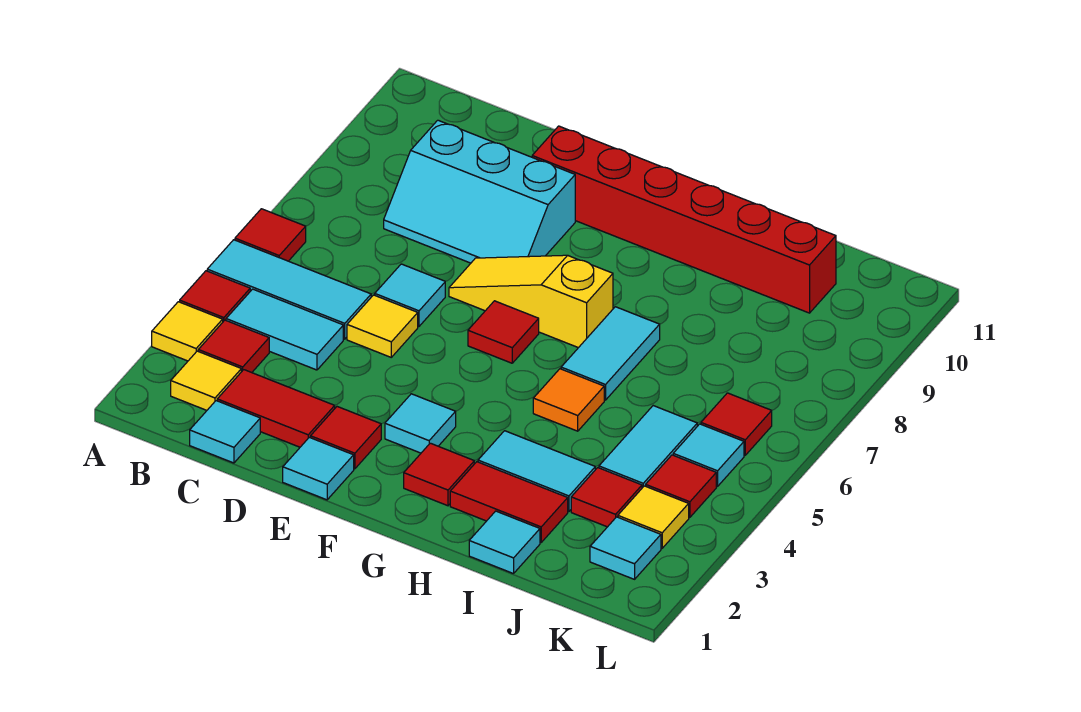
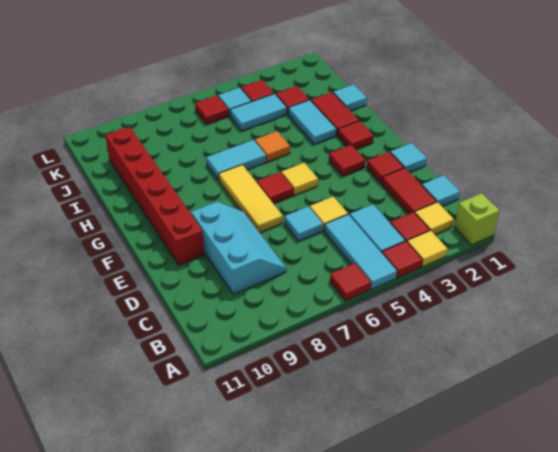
none -> lime brick A1 level 1
yellow slope E7:G7 level 1 top G -> yellow tile E7:G7 level 1
cyan tile F3 level 1 -> red tile F3 level 1
cyan tile K2 level 1 -> none
yellow tile K3 level 1 -> yellow tile F5 level 1

